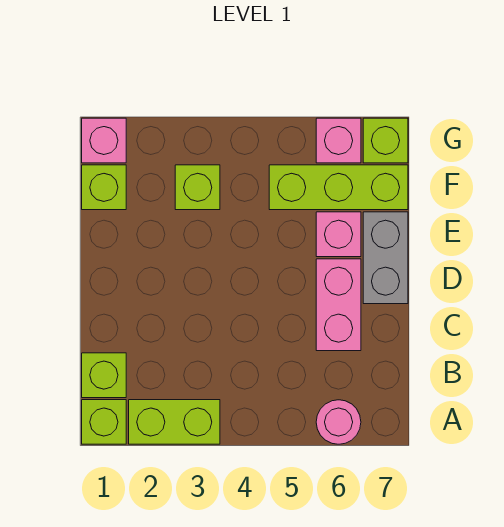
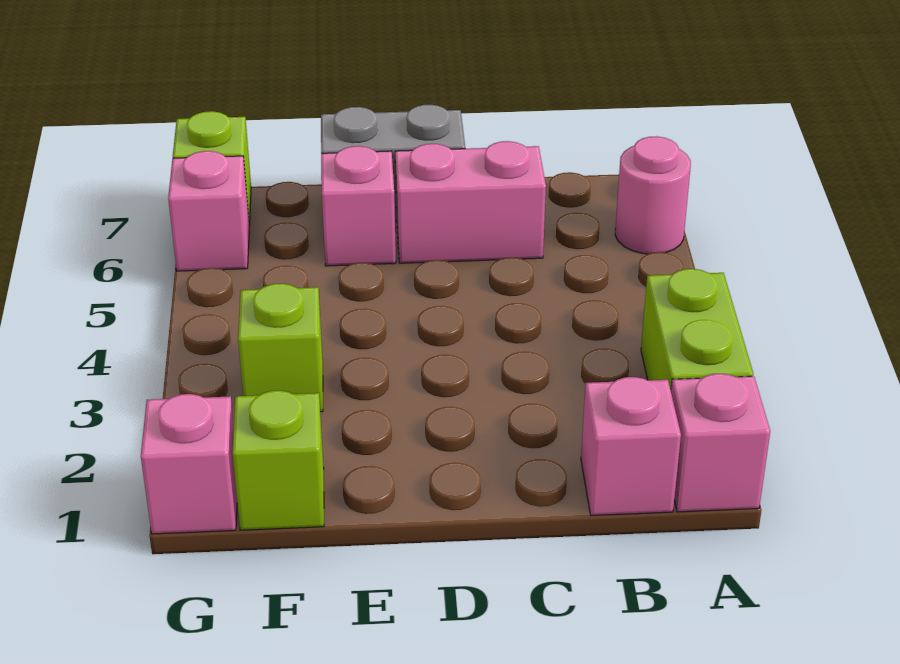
lime brick A1 level 1 -> pink brick A1 level 1
lime brick B1 level 1 -> pink brick B1 level 1
lime brick F5:F7 level 1 -> none

